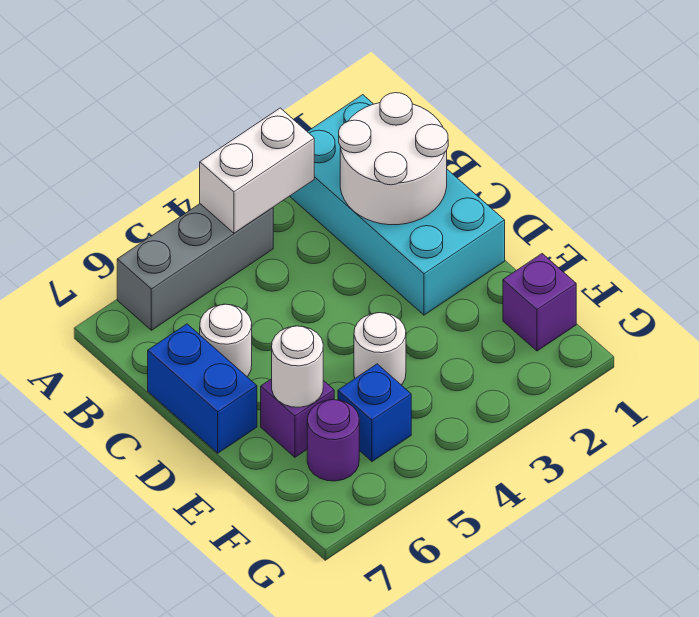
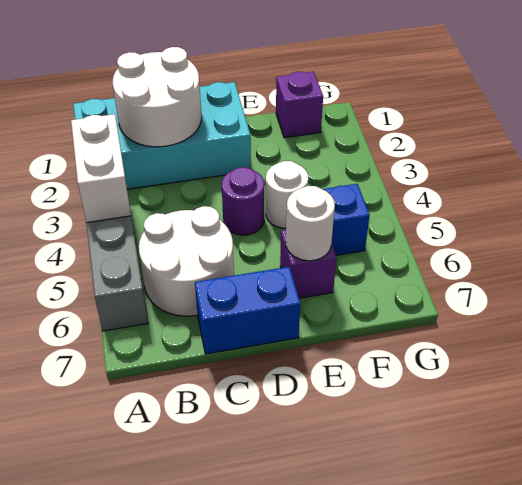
white round brick C6 level 1 -> white round brick B5:C6 level 1
purple round brick F6 level 1 -> purple round brick D4 level 1

